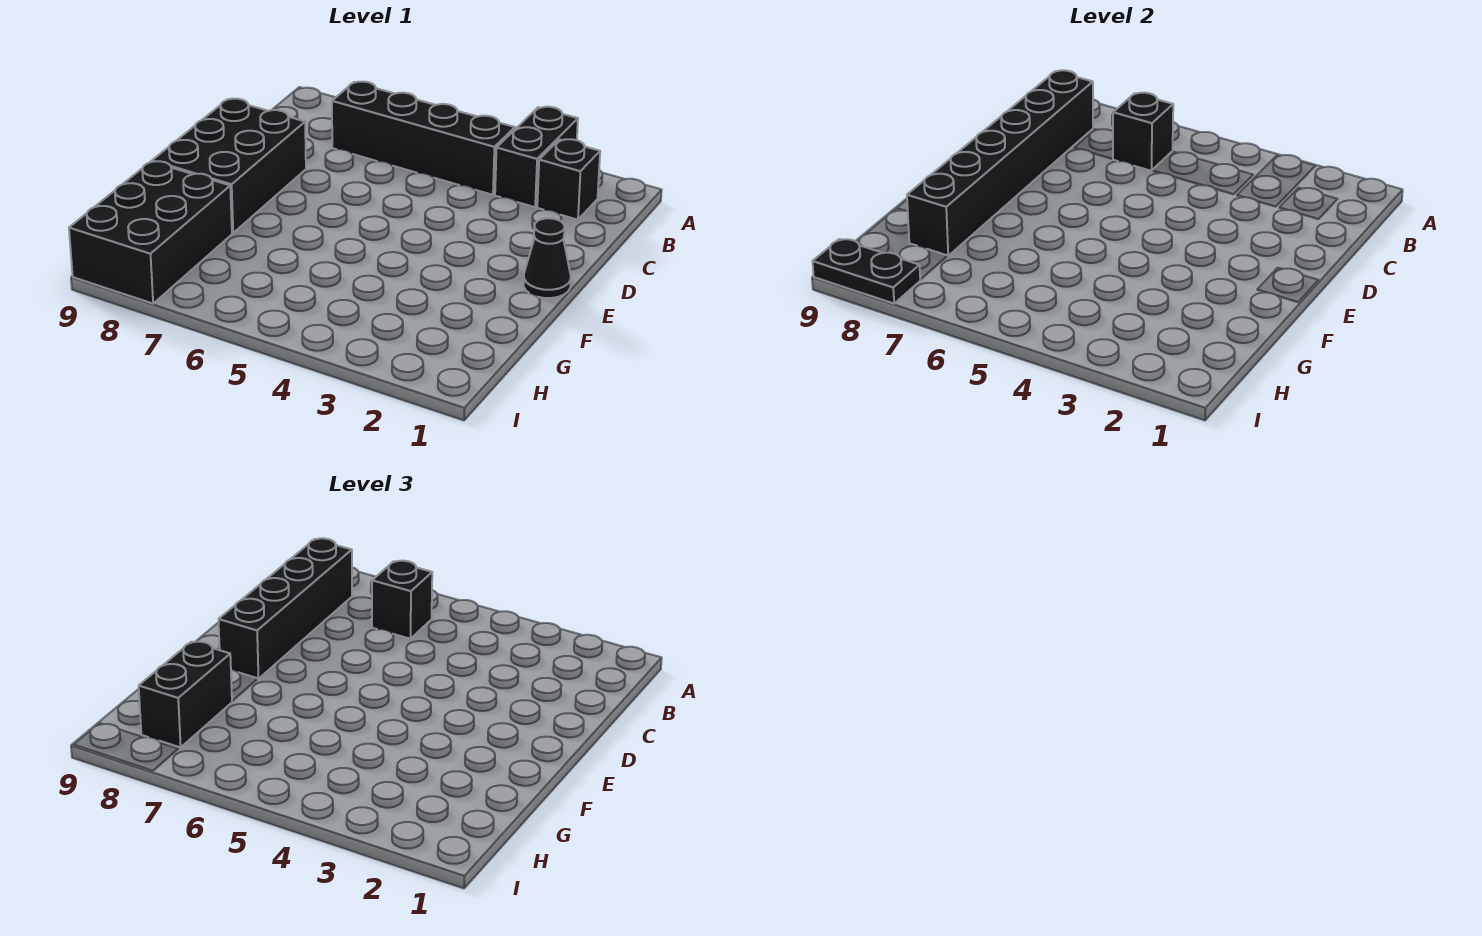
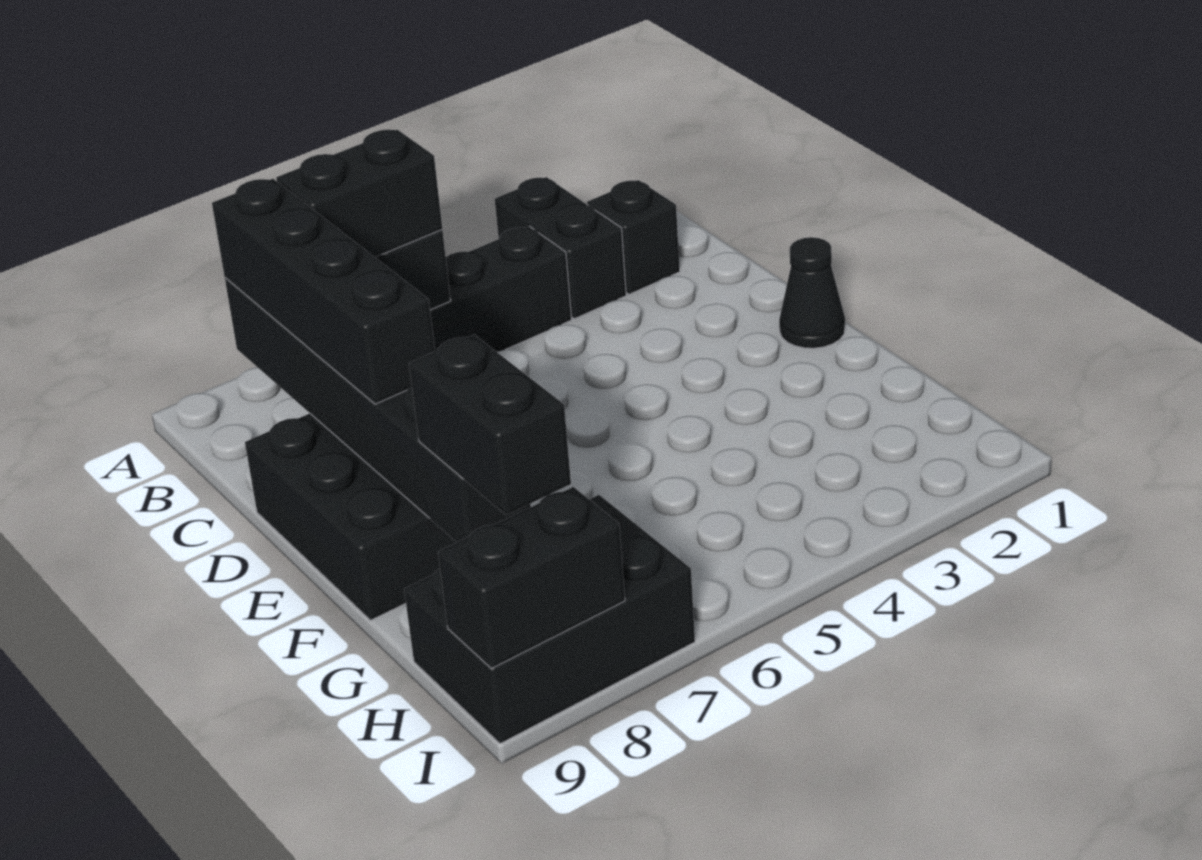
black brick B6 level 3 -> black brick B6:B7 level 3
black brick G8:I9 level 1 -> black brick H7:I9 level 1
black plate I8:I9 level 2 -> black brick I8:I9 level 2

